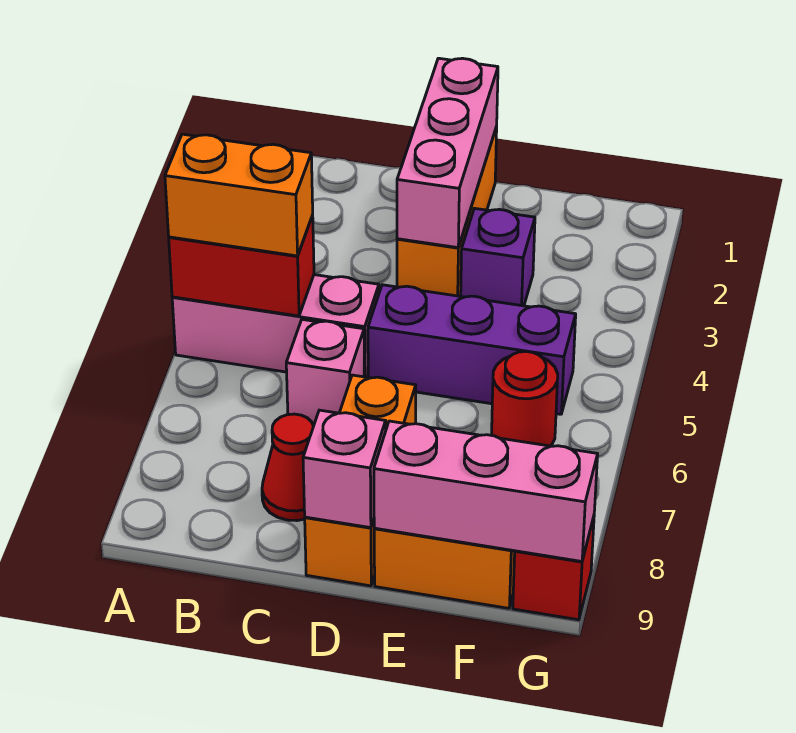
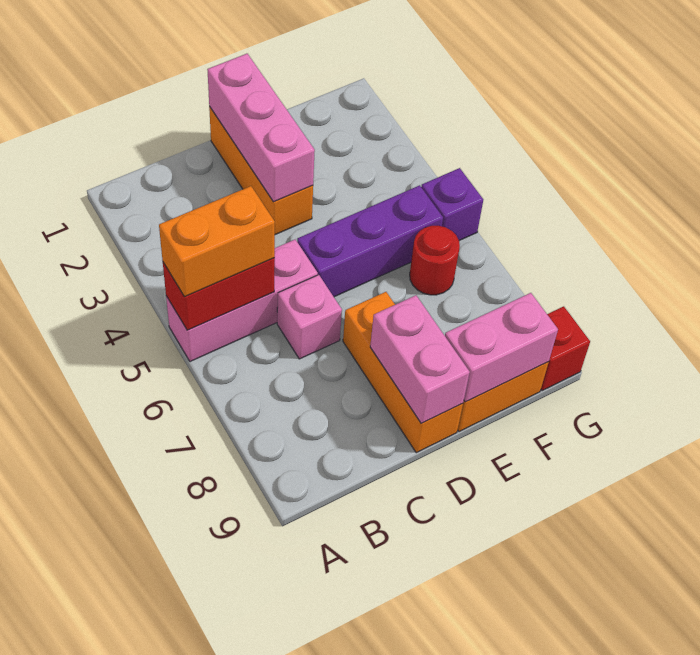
red cone C8 level 1 -> none
pink brick D9 level 2 -> pink brick D8:D9 level 2
purple brick E3 level 1 -> purple brick G5 level 1
pink brick E9:G9 level 2 -> pink brick E9:F9 level 2

